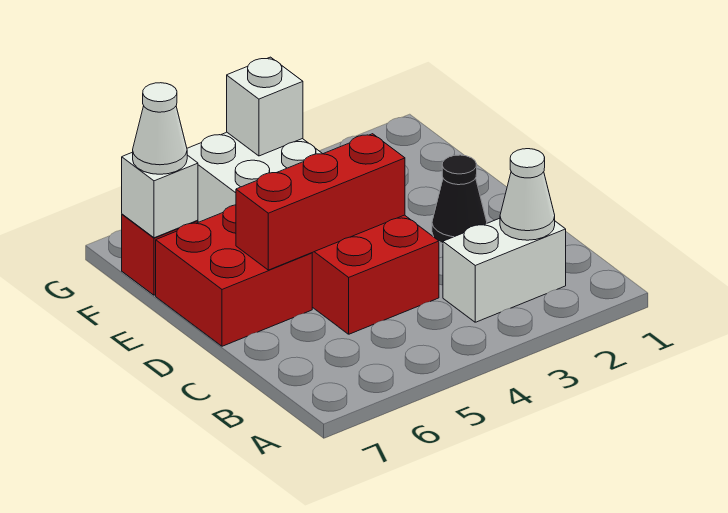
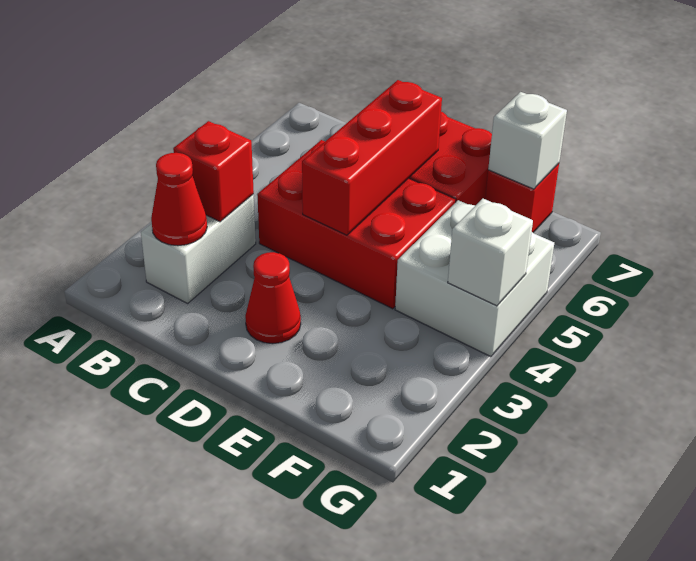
white cone B2 level 2 -> red cone B2 level 2
none -> red brick B3 level 2
black cone D2 level 1 -> red cone D2 level 1
white cone F7 level 3 -> none

